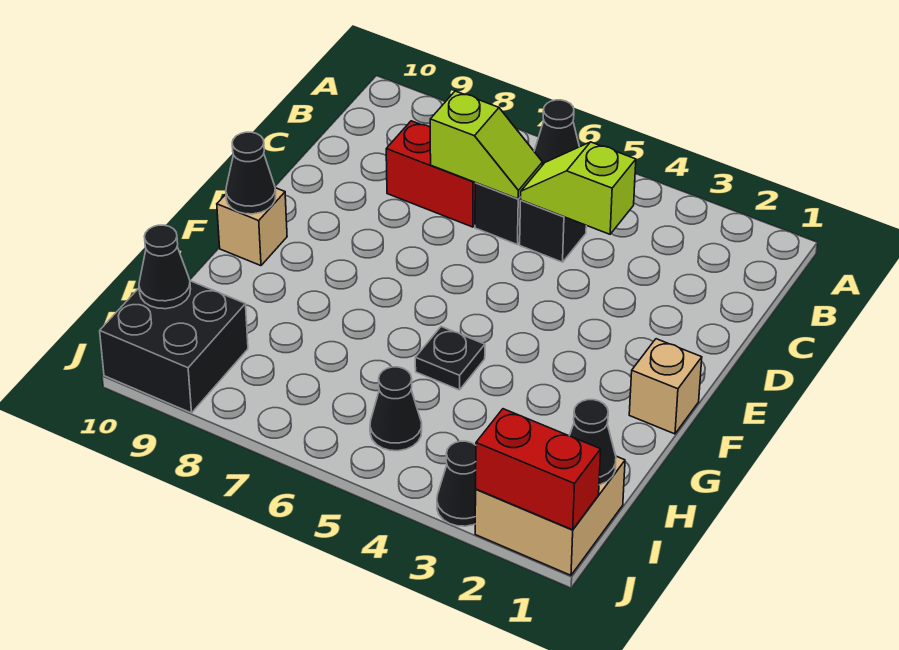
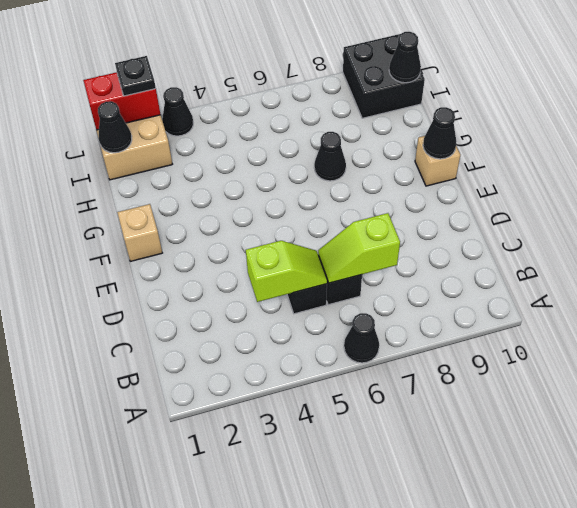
red brick C7:C8 level 1 -> none
black plate G5 level 1 -> black plate J2 level 3
black cone I5 level 1 -> black cone G7 level 1

